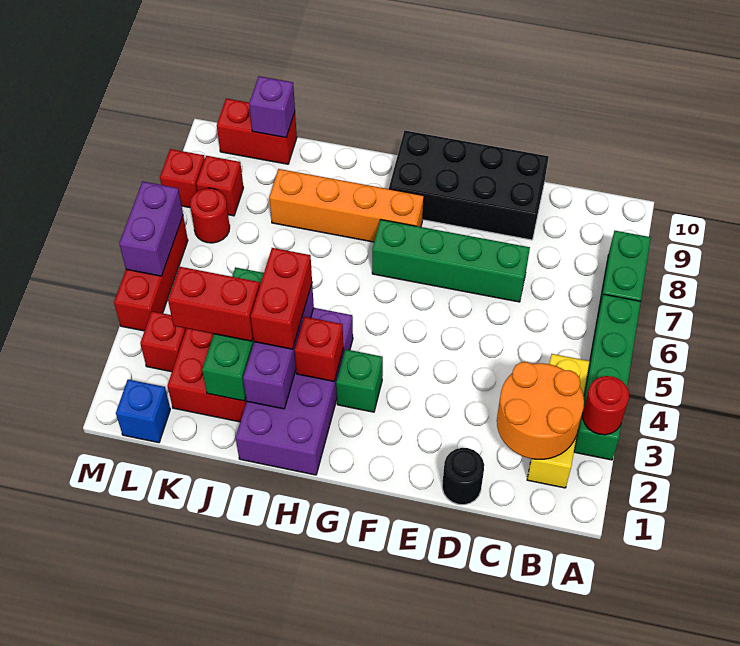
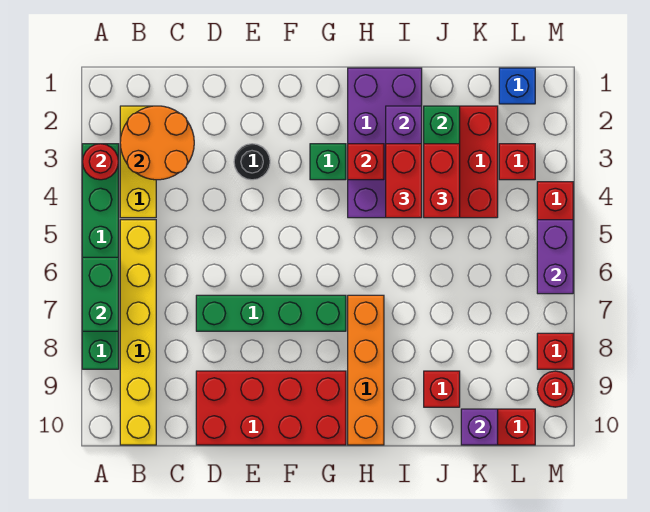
none -> green brick A6:A7 level 2
none -> yellow brick B5:B10 level 1
black round brick D1 level 1 -> black round brick E3 level 1
black brick D9:G10 level 1 -> red brick D9:G10 level 1
orange brick G8:J8 level 1 -> orange brick H7:H10 level 1
red brick J3:K3 level 3 -> red brick J3:J4 level 3
red round brick L7 level 1 -> red round brick M9 level 1
red brick L8 level 1 -> red brick J9 level 1

